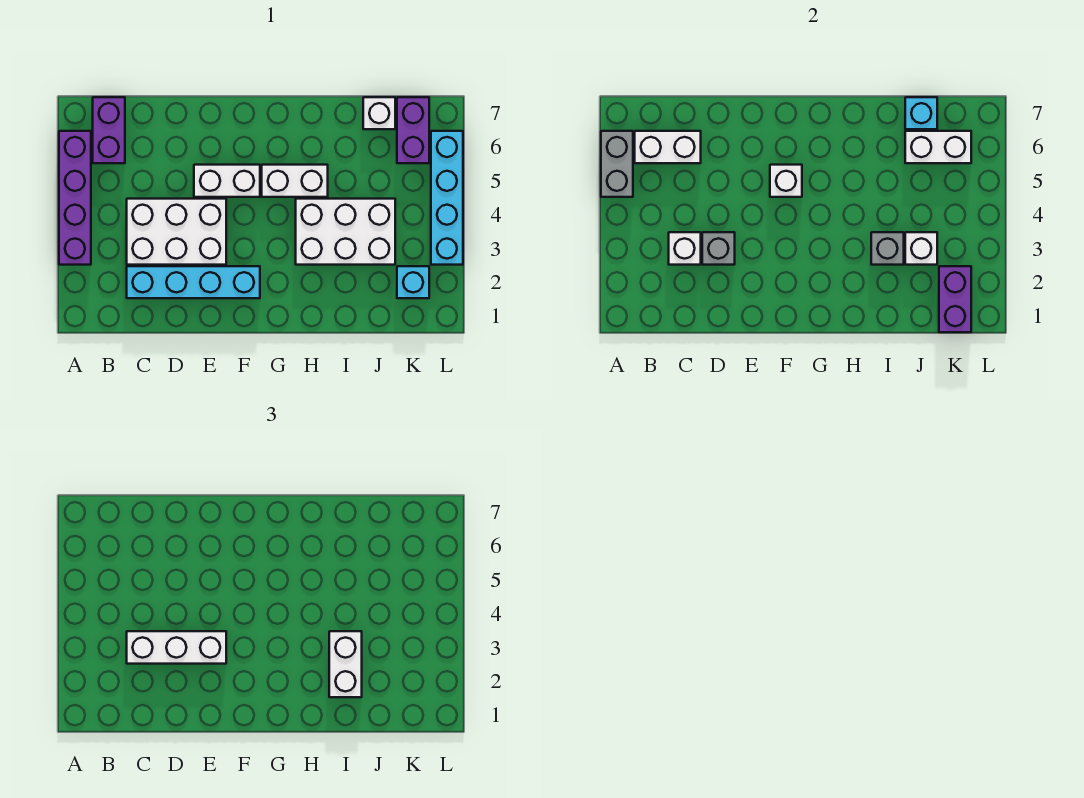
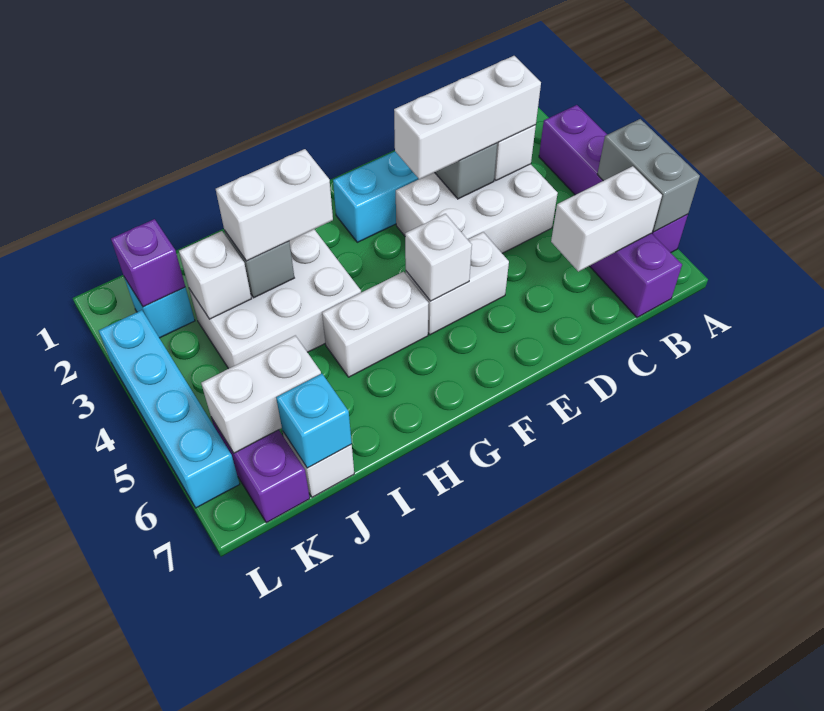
white brick I2:I3 level 3 -> white brick H3:I3 level 3
purple brick K1:K2 level 2 -> purple brick K2 level 2

